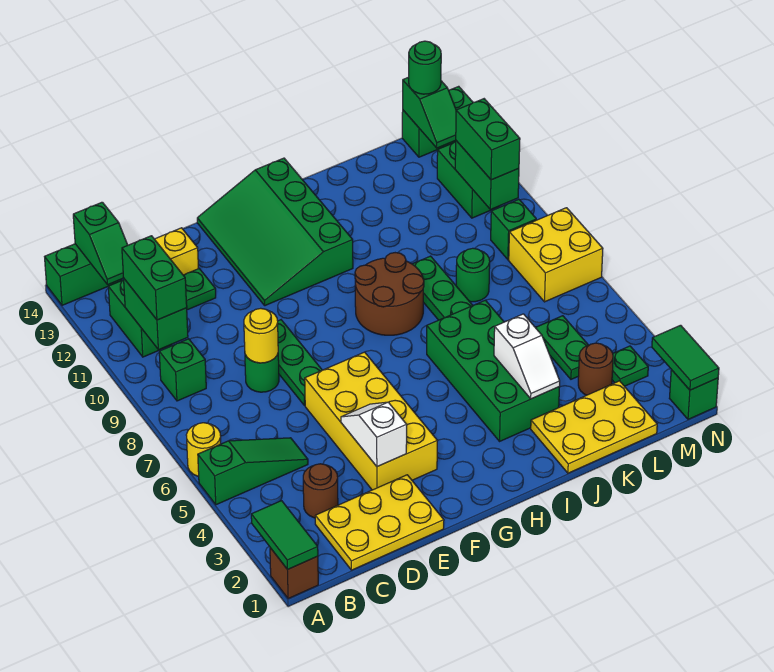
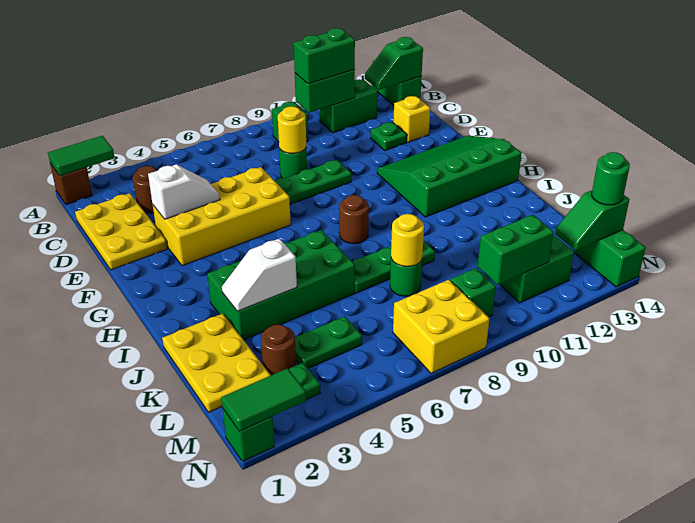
green slope A5:C5 level 1 top A -> none
yellow round brick A6 level 1 -> yellow round brick K8 level 2
brown round brick H8:I9 level 1 -> brown round brick H8 level 1
green brick M10:M11 level 3 -> none

